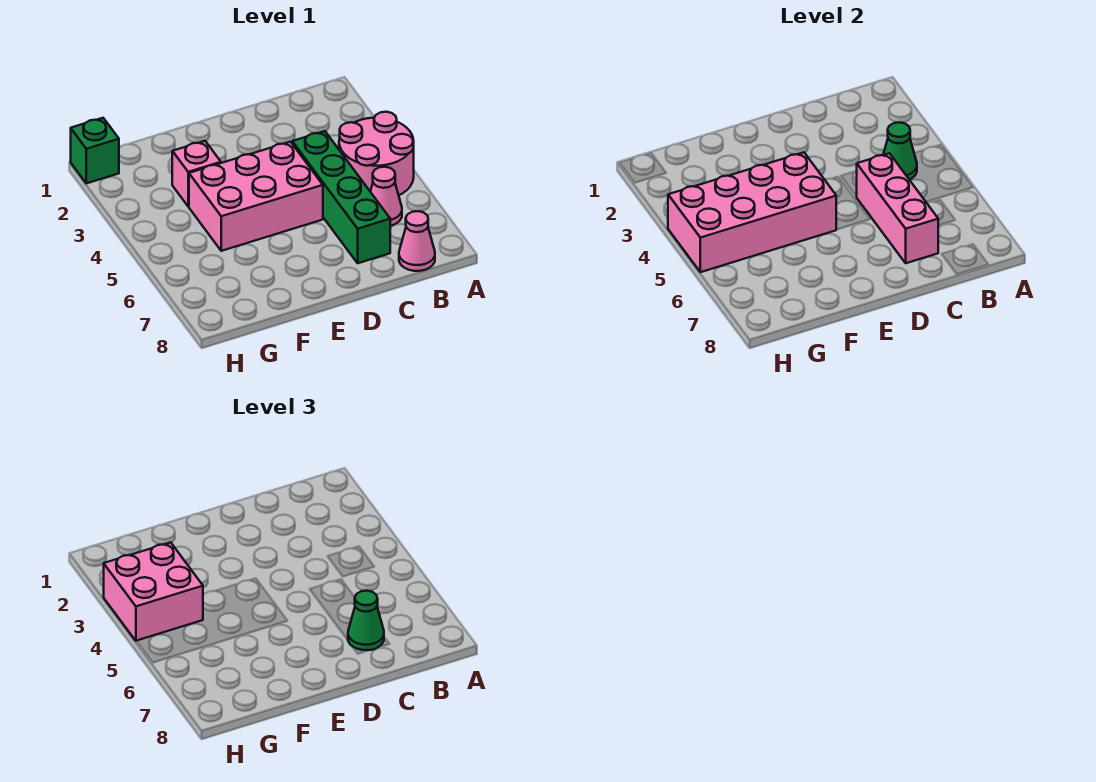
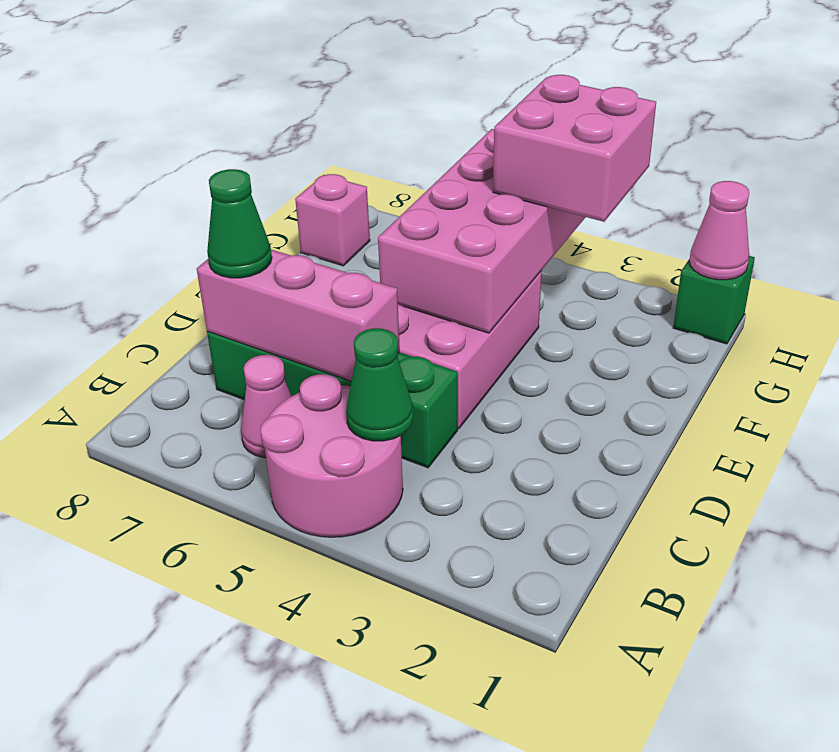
pink cone B8 level 1 -> pink cone H1 level 2
pink brick F3 level 1 -> pink brick G8 level 1

